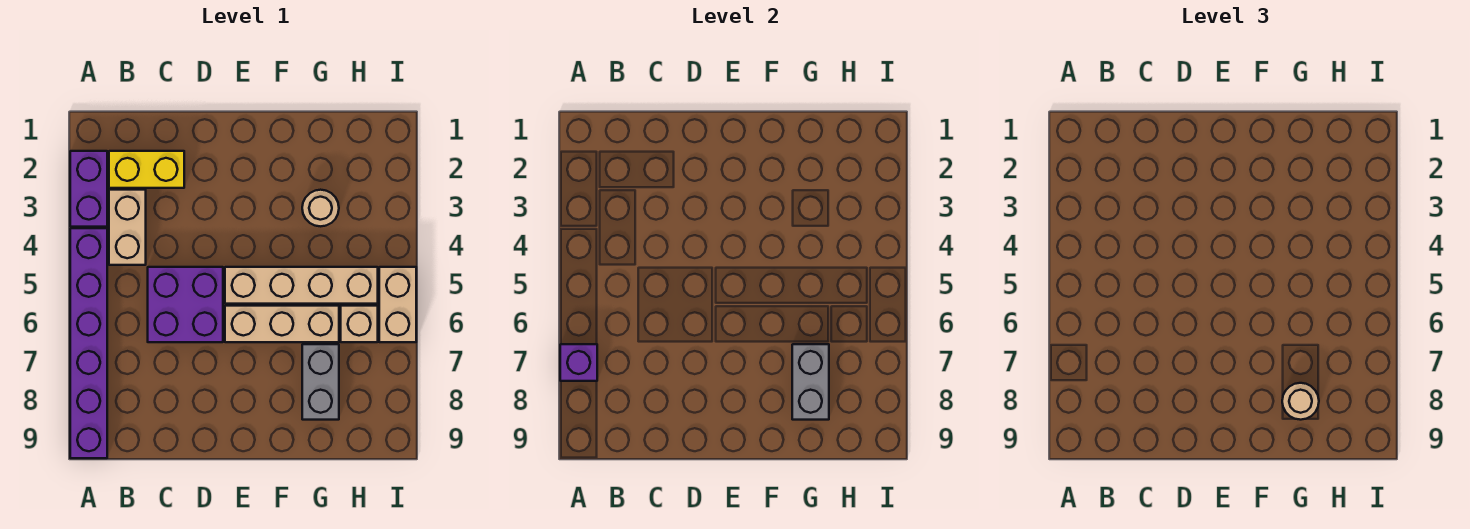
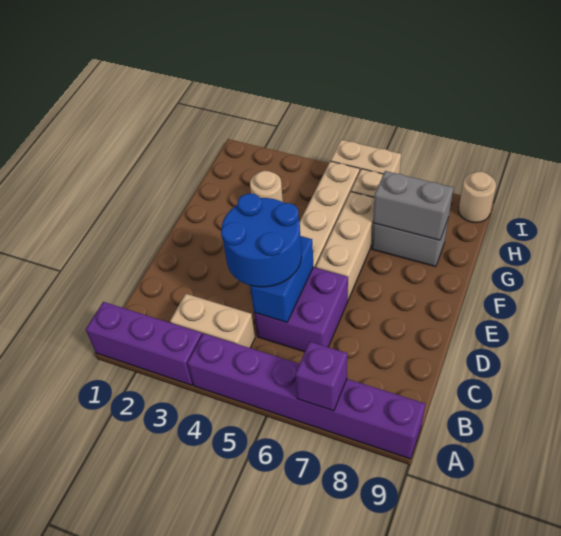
purple brick A2:A3 level 1 -> purple brick A1:A3 level 1
yellow brick B2:C2 level 1 -> none
none -> blue round brick C4:D5 level 3
none -> blue brick C5:D5 level 2
tan round brick G8 level 3 -> tan round brick I9 level 1

